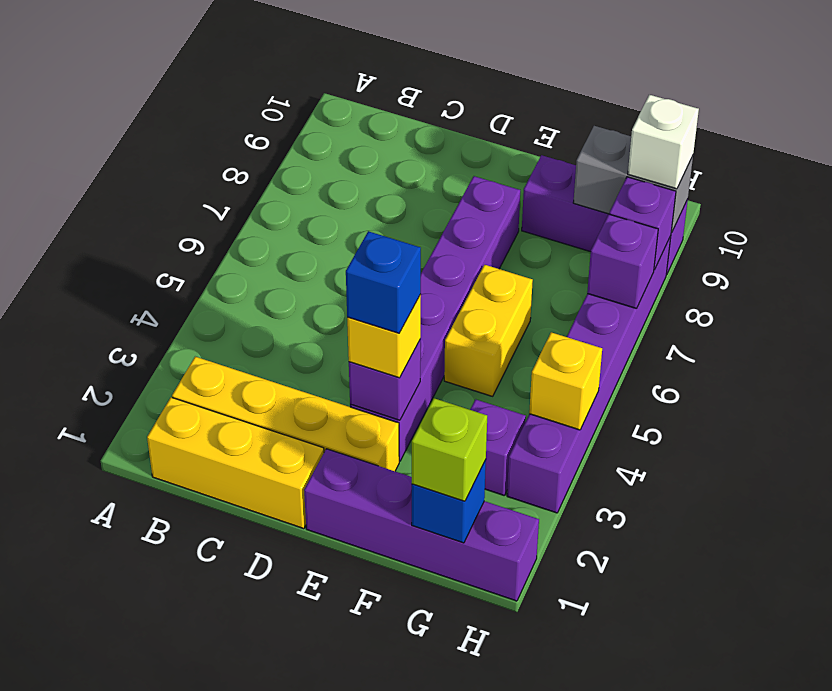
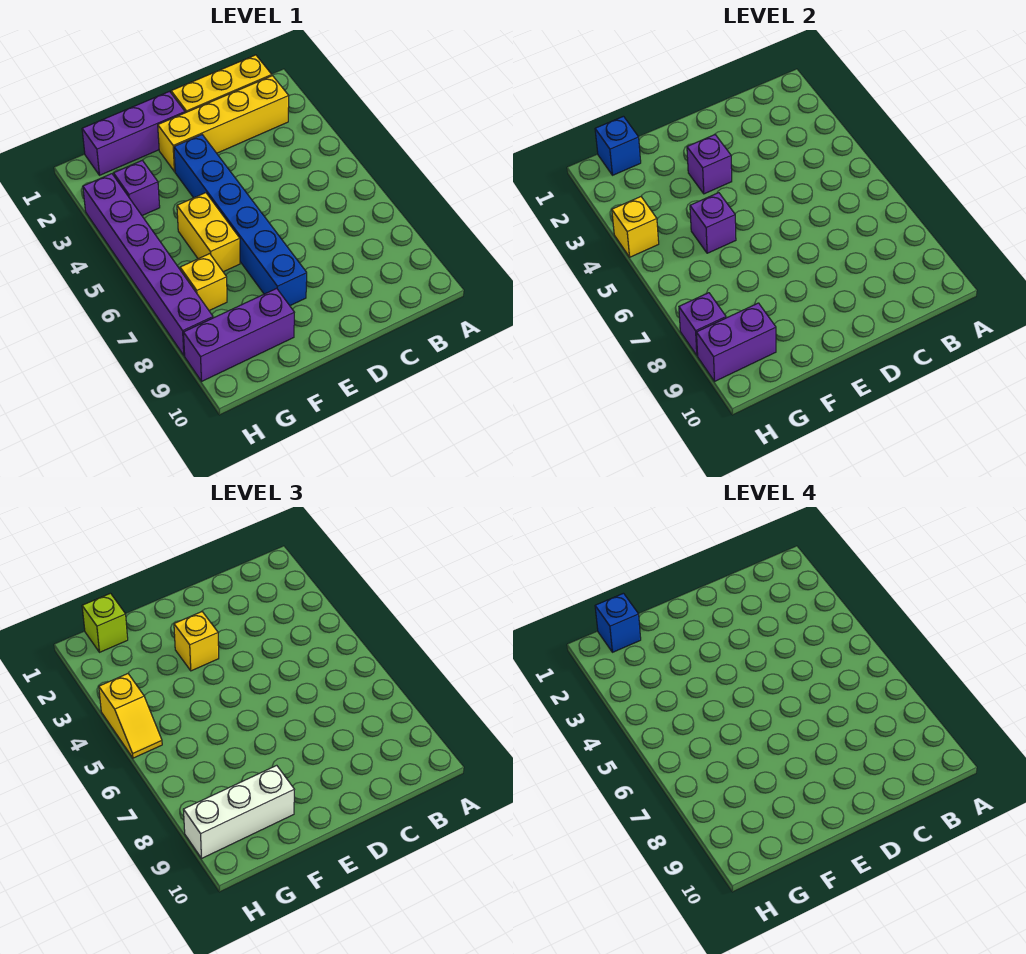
purple brick E1:H1 level 1 -> purple brick E1:G1 level 1
purple brick E3:E8 level 1 -> blue brick E3:E8 level 1
blue brick E3 level 4 -> blue brick G1 level 4
none -> yellow brick G7 level 1
grey brick G9:H9 level 2 -> purple brick G9:H9 level 2
none -> yellow slope H4:H5 level 3 top 4
purple brick H7 level 2 -> purple brick F5 level 2
white brick H9 level 3 -> white brick F9:H9 level 3

